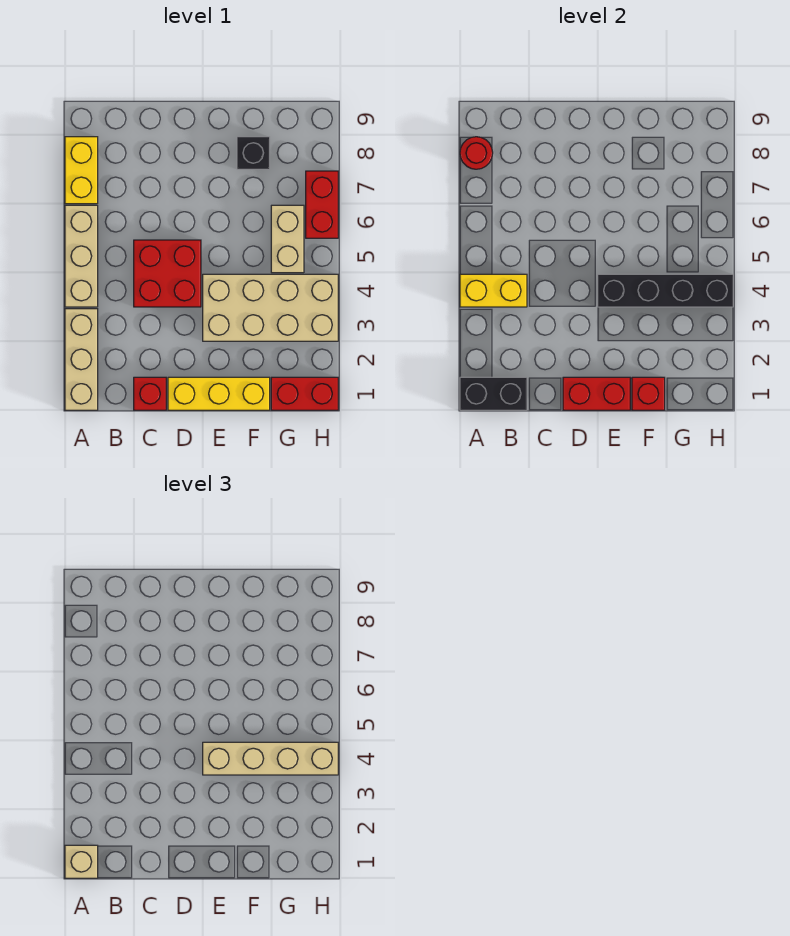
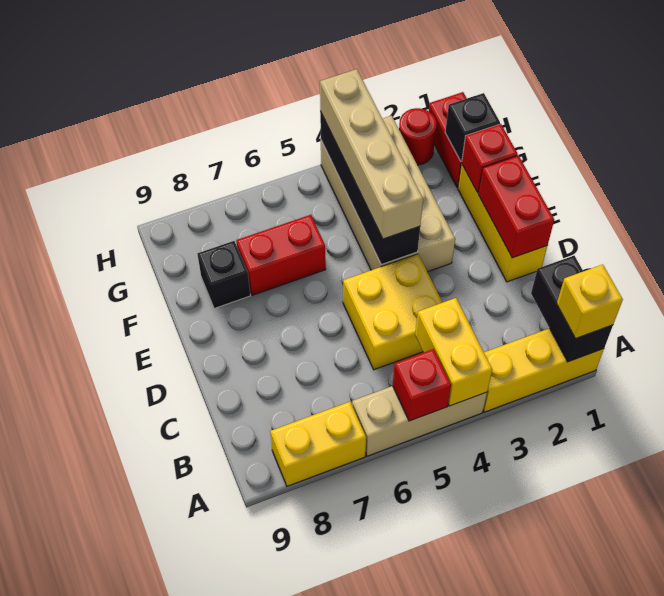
tan brick A1:A3 level 1 -> yellow brick A1:A3 level 1
tan brick A1 level 3 -> yellow brick A1 level 3
red round brick A8 level 2 -> red round brick H2 level 1
red brick C1 level 1 -> red brick A5 level 2
red brick C4:D5 level 1 -> yellow brick C4:D5 level 1
none -> black brick G1 level 2
tan brick G5:G6 level 1 -> none
red brick H6:H7 level 1 -> red brick F6:F7 level 1

